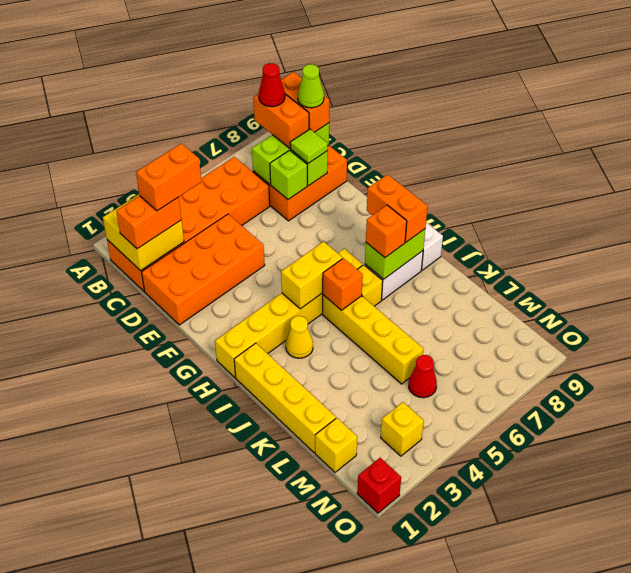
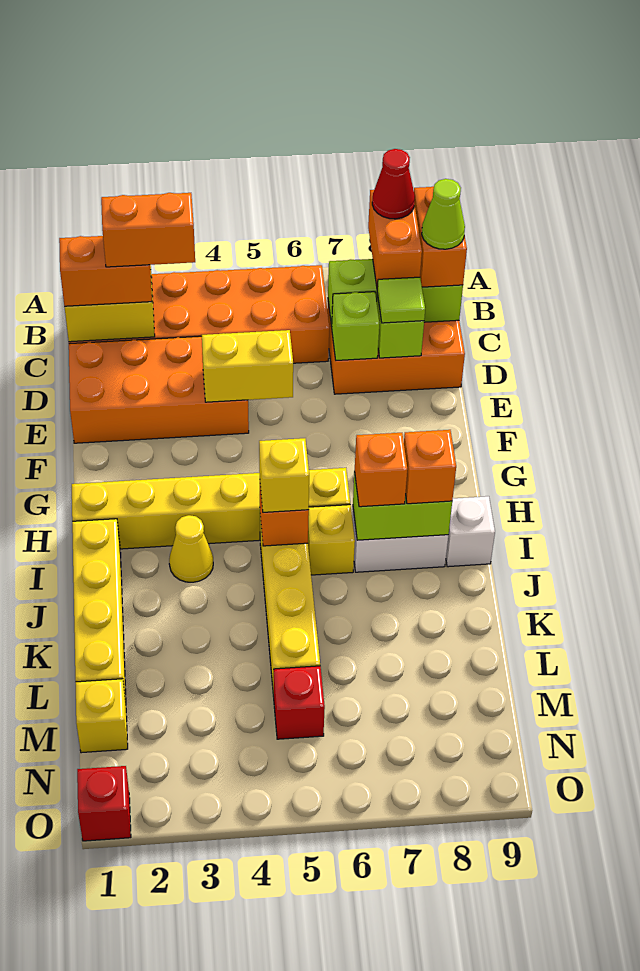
yellow brick H4:H5 level 2 -> yellow brick E4:E5 level 2
orange brick H8:I8 level 3 -> orange brick I8 level 3
red cone M5 level 1 -> red brick M5 level 1
yellow brick N3 level 1 -> yellow brick I5 level 3

